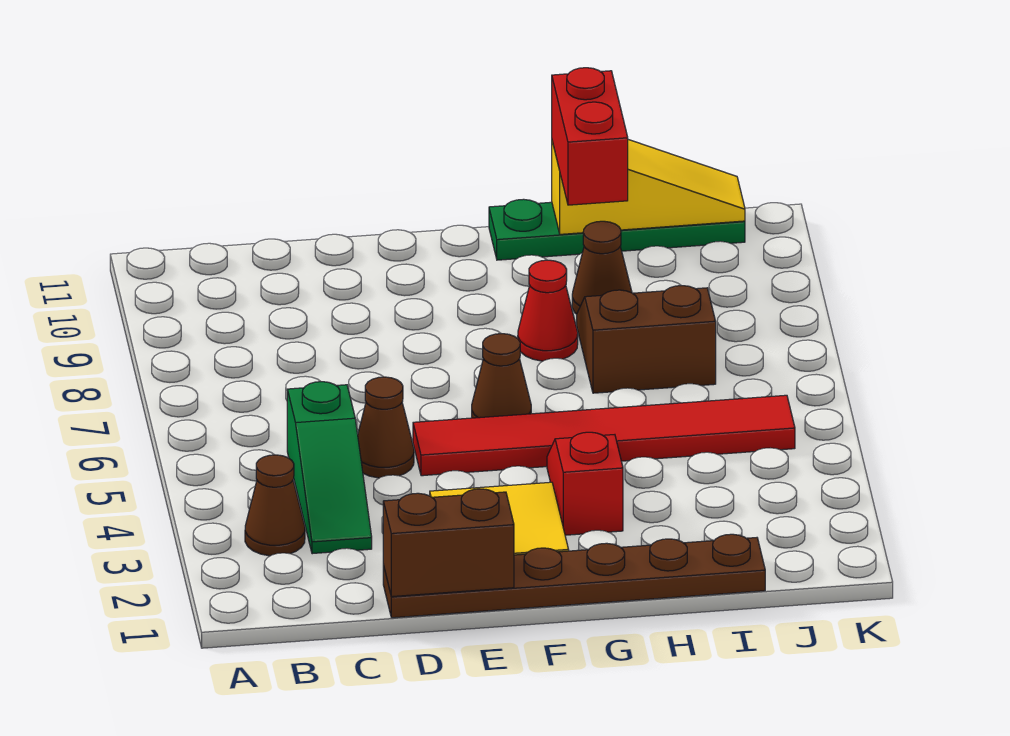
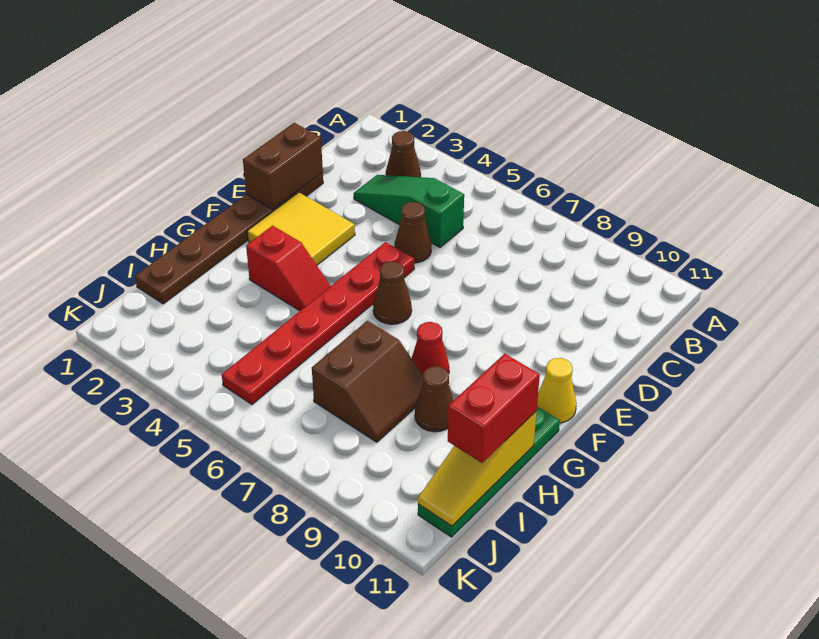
red tile E5:J5 level 1 -> red plate E5:J5 level 1
none -> yellow cone F11 level 1
red brick H10:H11 level 3 -> red brick H11:I11 level 3

